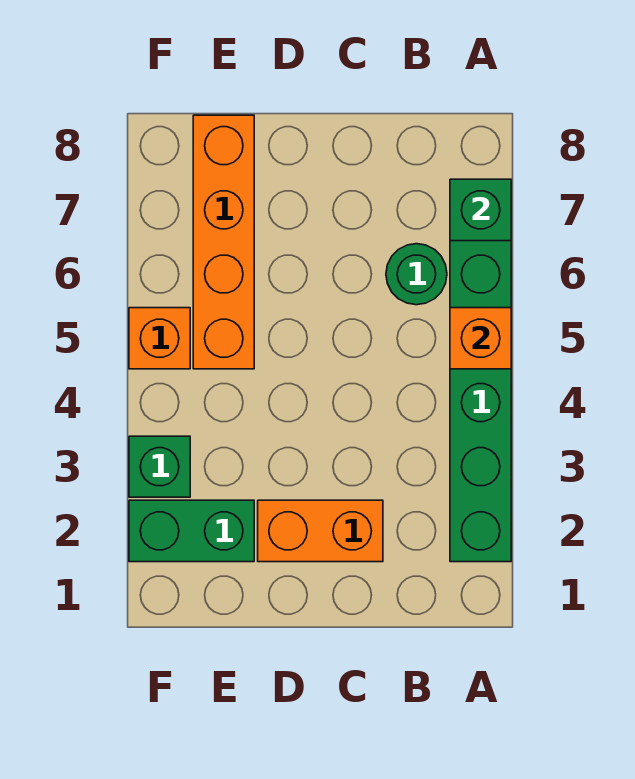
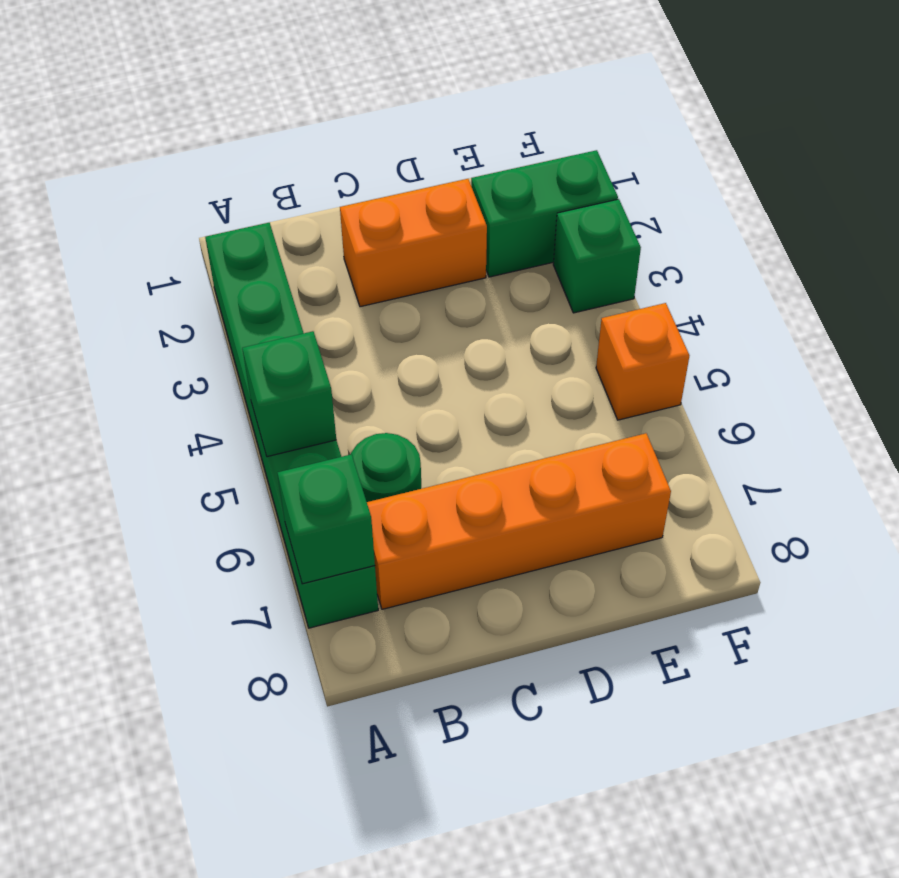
orange brick A5 level 2 -> green brick A5 level 2
orange brick E5:E8 level 1 -> orange brick B7:E7 level 1

